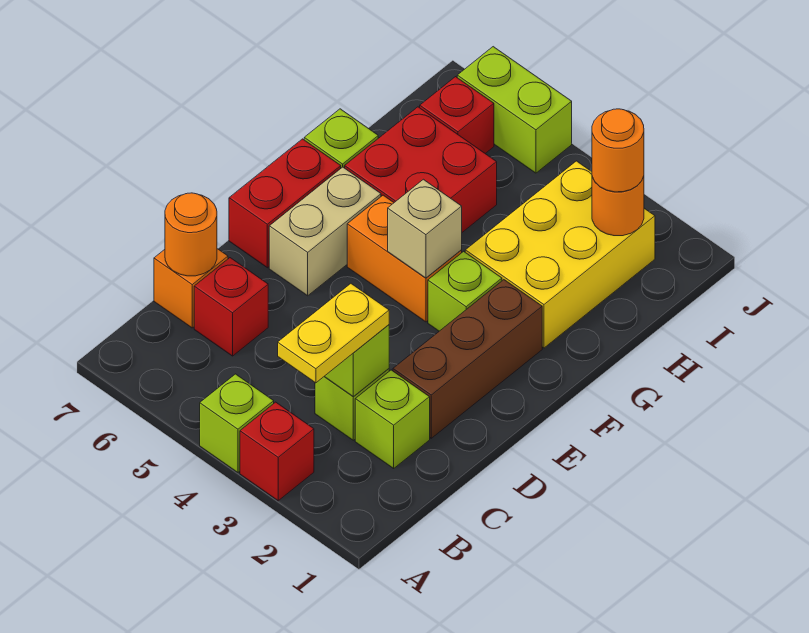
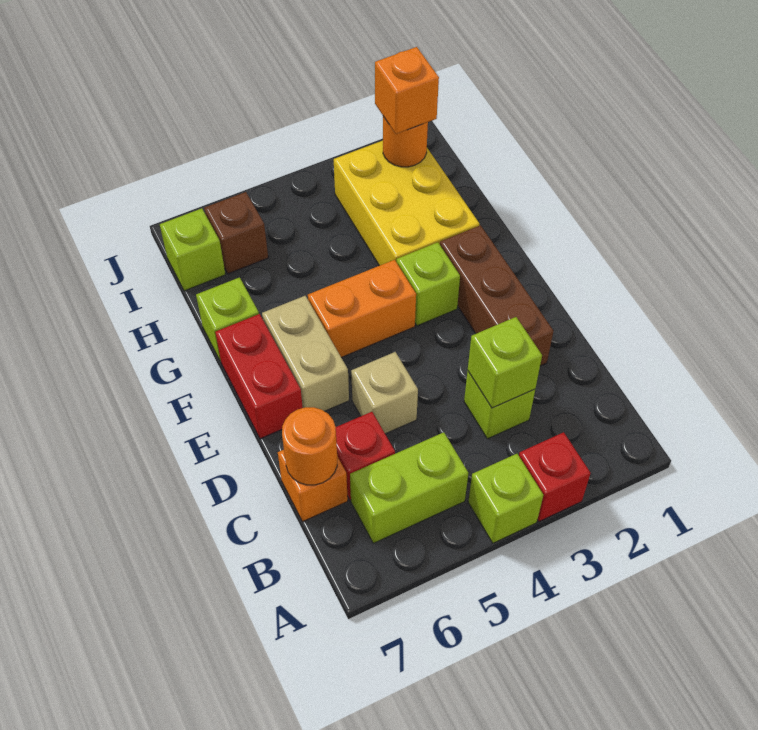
yellow plate B3:C3 level 3 -> none
lime brick C2 level 1 -> lime brick I7 level 1
tan brick F4 level 2 -> tan brick D5 level 1
red brick G5:H6 level 1 -> none
orange round brick I2 level 3 -> orange brick I2 level 3
red brick I6 level 1 -> brown brick I6 level 1
lime brick J5:J6 level 1 -> lime brick B5:B6 level 1

